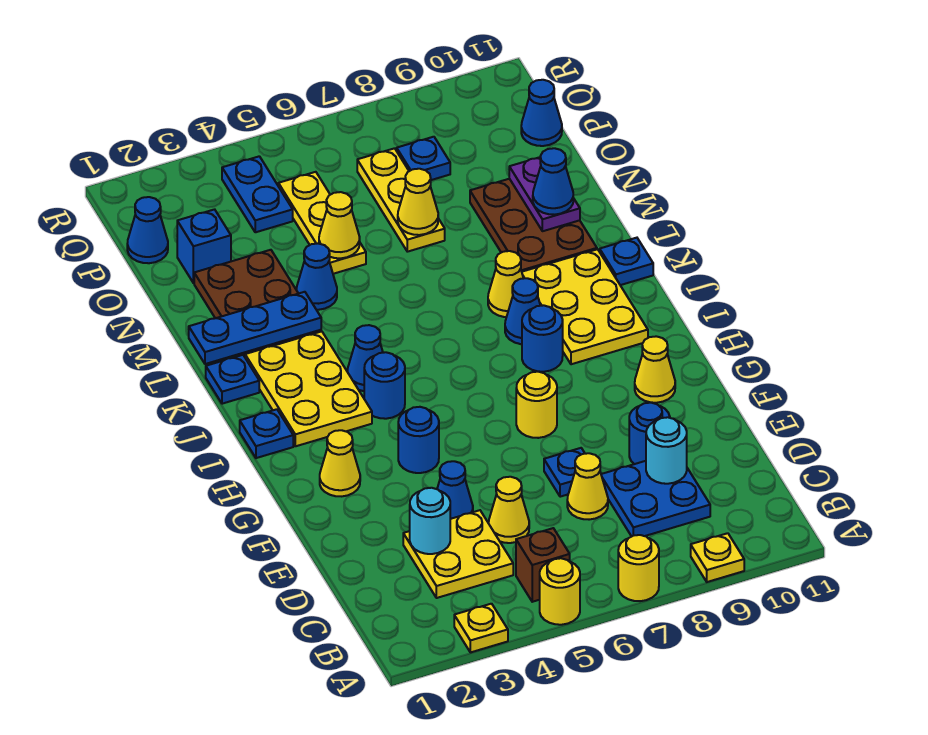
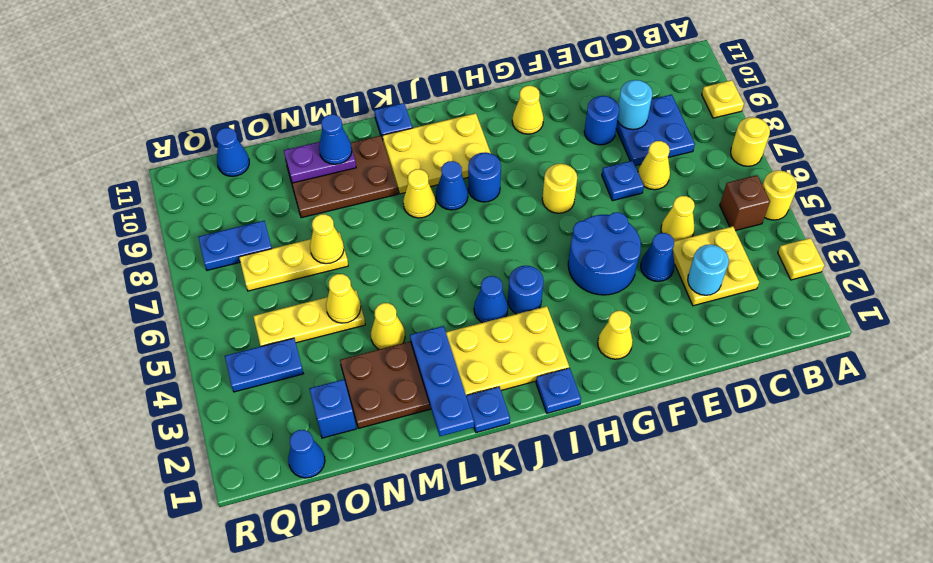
blue round brick G4 level 1 -> blue round brick F4:G5 level 1
blue cone M4 level 1 -> yellow cone M4 level 1
blue plate P8 level 1 -> blue plate P8:Q8 level 1

